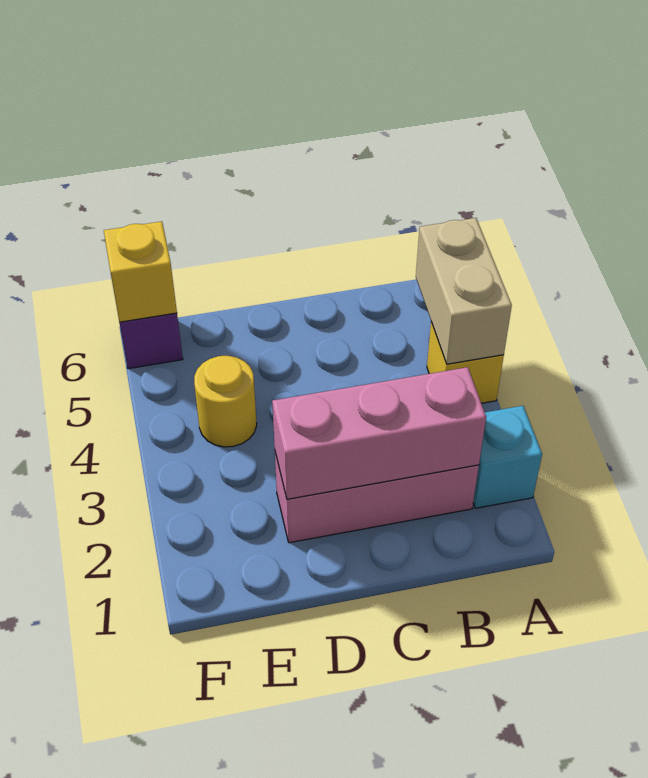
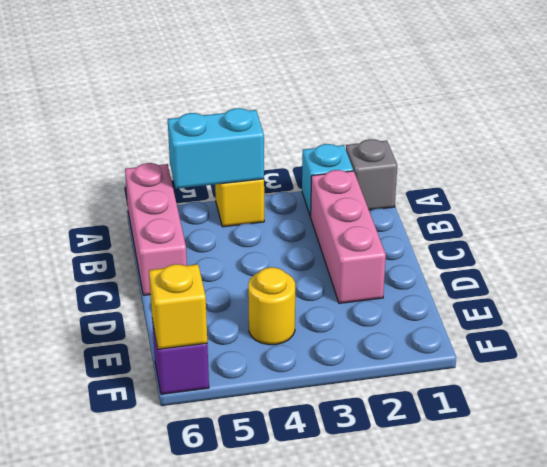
none -> grey brick A1 level 1
tan brick A4:A5 level 2 -> cyan brick A4:A5 level 2
pink brick B2:D2 level 2 -> pink brick A6:C6 level 1

